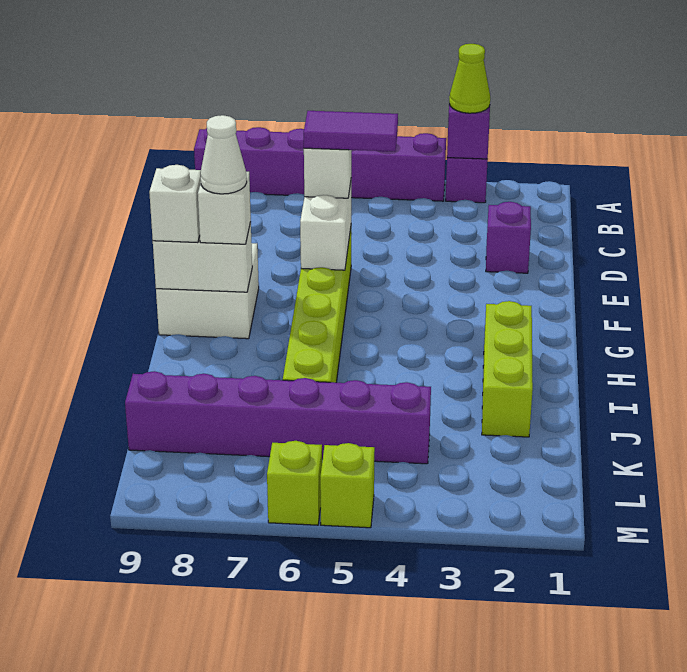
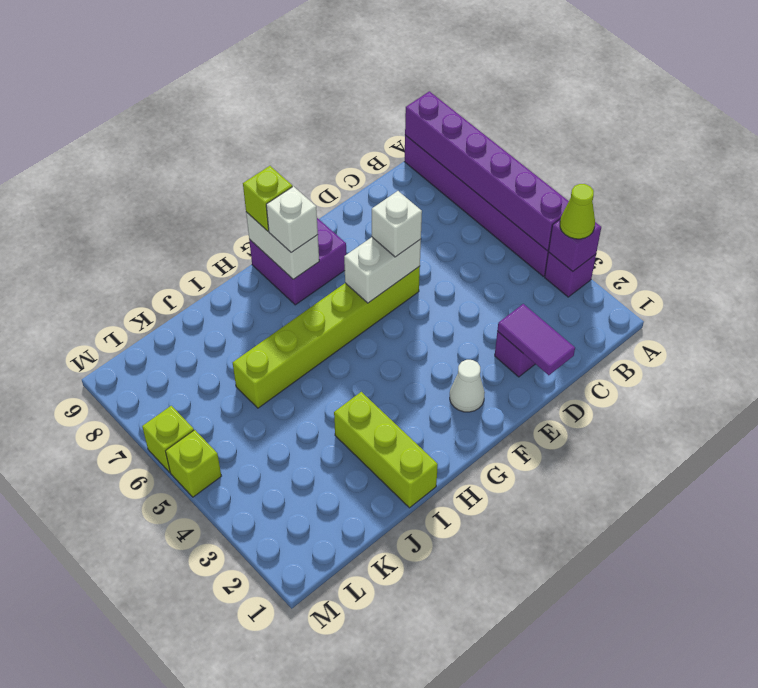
purple tile E5:E6 level 4 -> purple tile D1:D2 level 2
white brick F8:G9 level 1 -> purple brick F8:G9 level 1
white cone G8 level 4 -> white cone F2 level 1
white brick G9 level 3 -> lime brick G9 level 3
lime brick H2:J2 level 1 -> lime brick I1:I3 level 1
purple brick K4:K9 level 1 -> purple brick A4:A9 level 2

